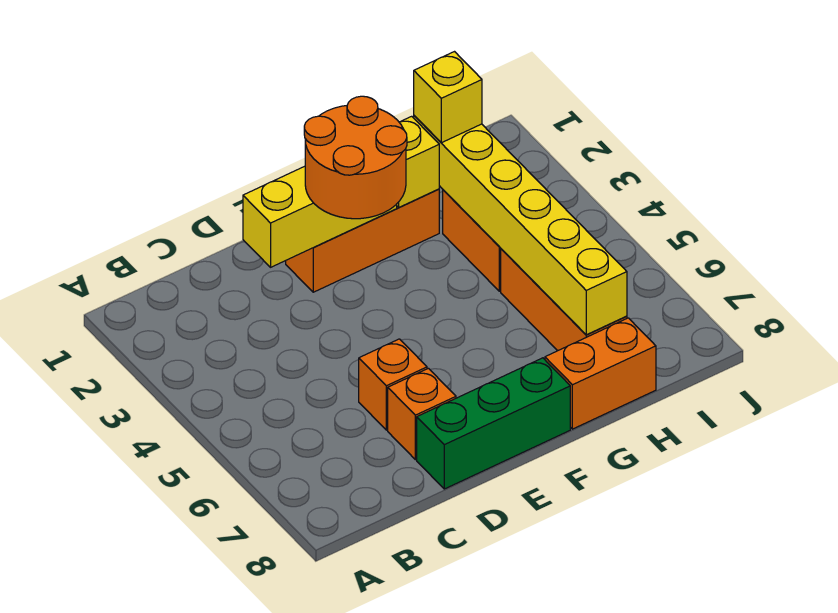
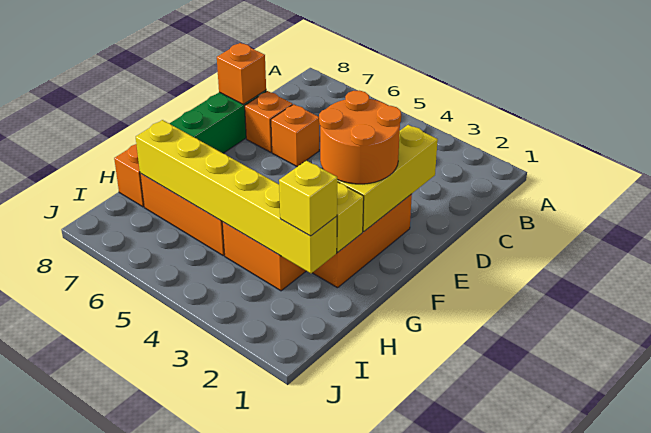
none -> orange brick D8 level 2

